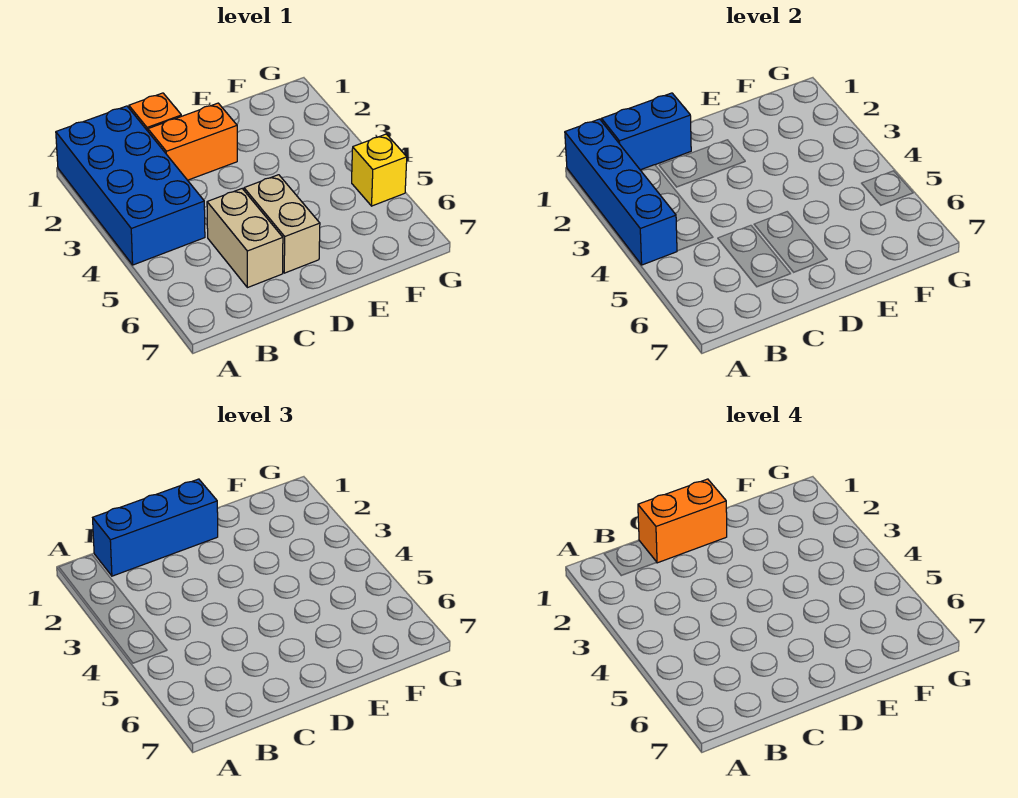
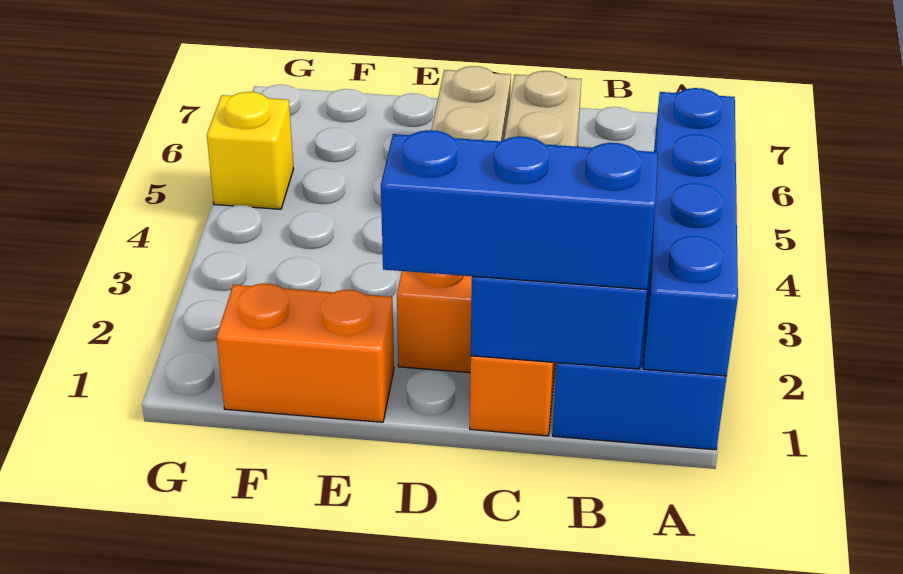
orange brick C1:D1 level 4 -> orange brick E1:F1 level 1

